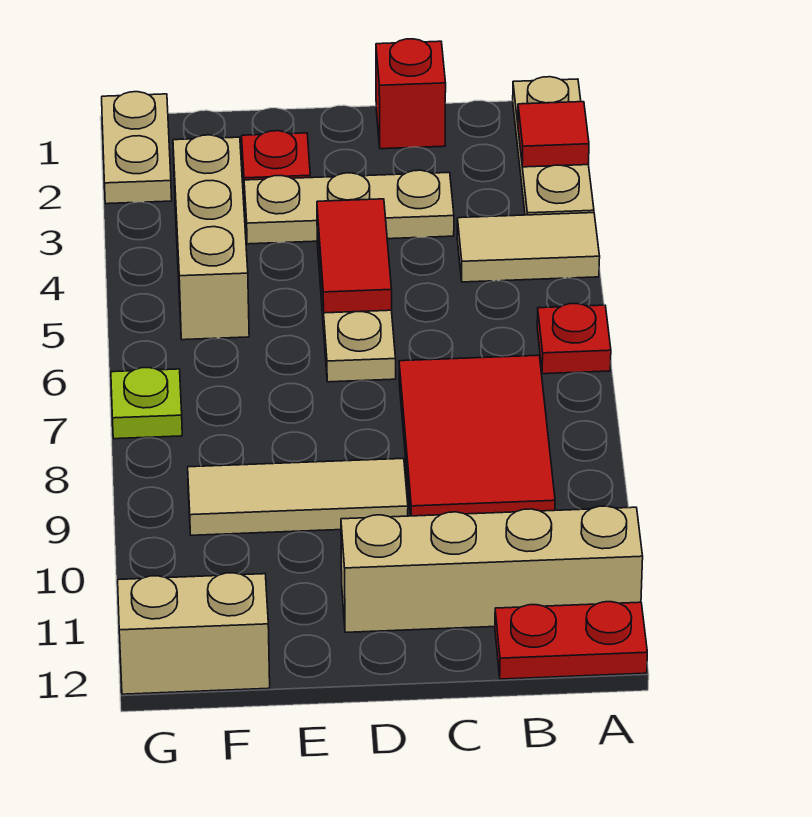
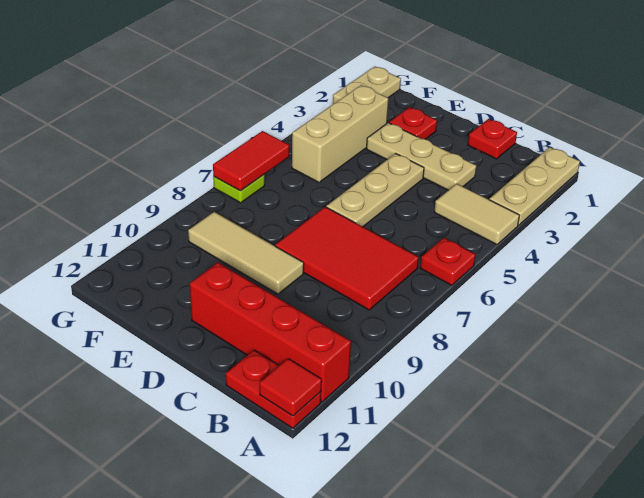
red tile A2 level 2 -> red tile A12 level 2
tan brick A11:D11 level 1 -> red brick A11:D11 level 1
red tile B7:C9 level 1 -> red tile B7:D8 level 1
red brick C1 level 1 -> red plate C1 level 1
red tile D4:D5 level 2 -> red tile G6:G7 level 2
tan brick F12:G12 level 1 -> none

